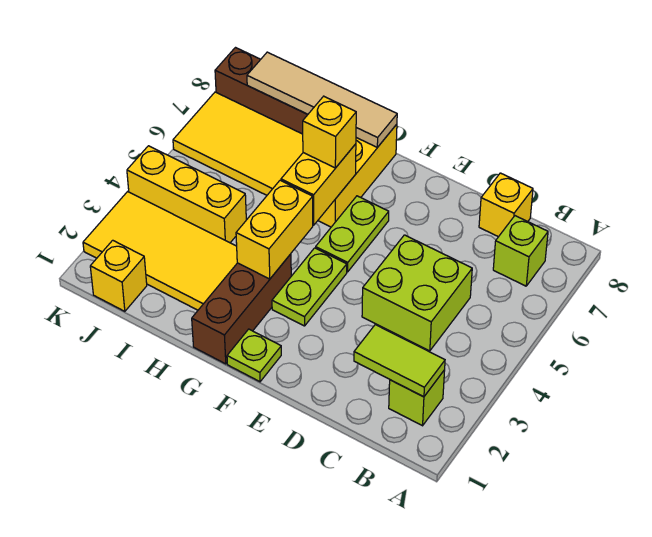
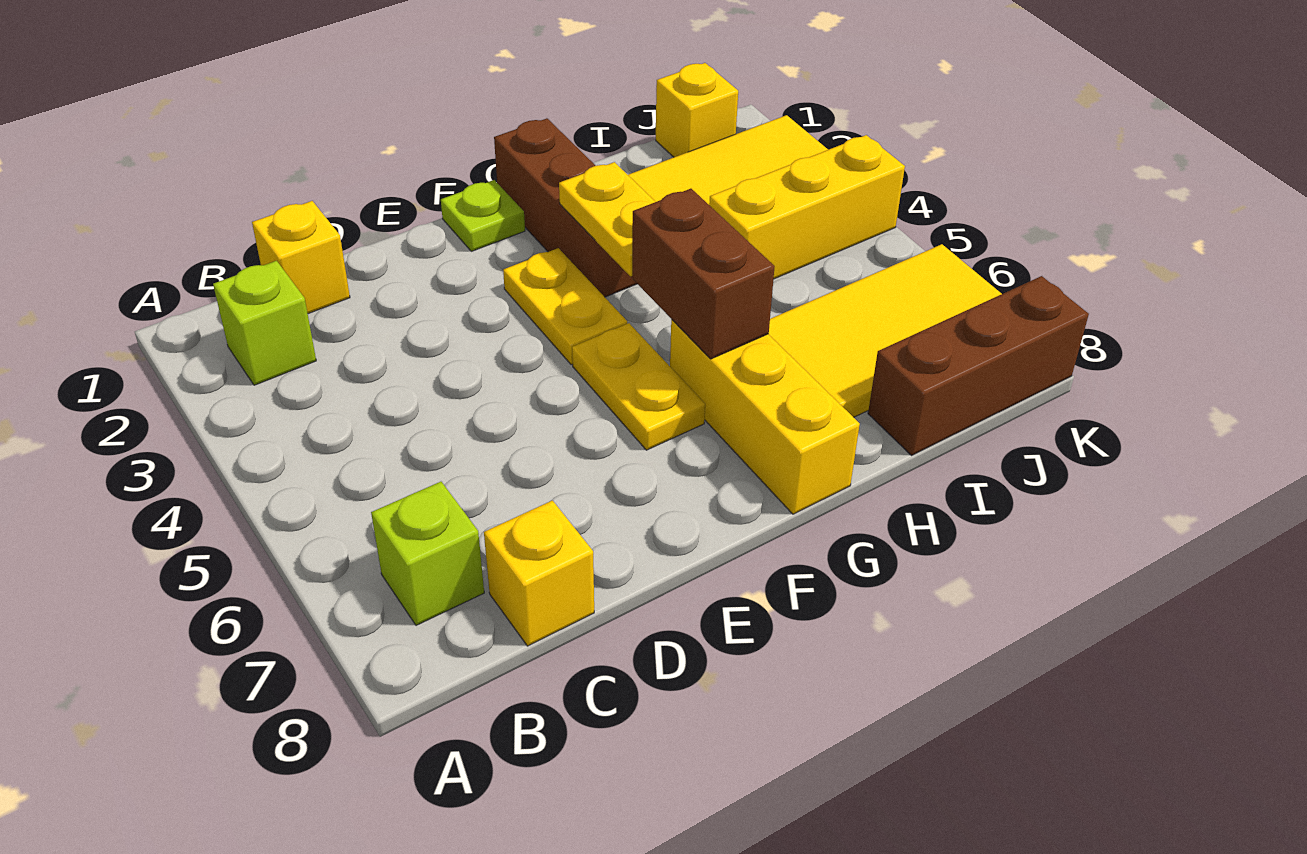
lime tile B2:C2 level 2 -> none
lime brick C4:D5 level 1 -> none
lime plate F3:F4 level 1 -> yellow plate F3:F4 level 1
lime plate F5:F6 level 1 -> yellow plate F5:F6 level 1
yellow brick G3:G4 level 2 -> yellow plate G3:G4 level 2
yellow brick G5:G6 level 2 -> brown brick G5:G6 level 2
yellow brick G6 level 3 -> yellow brick C1 level 1
tan tile G8:J8 level 2 -> none

